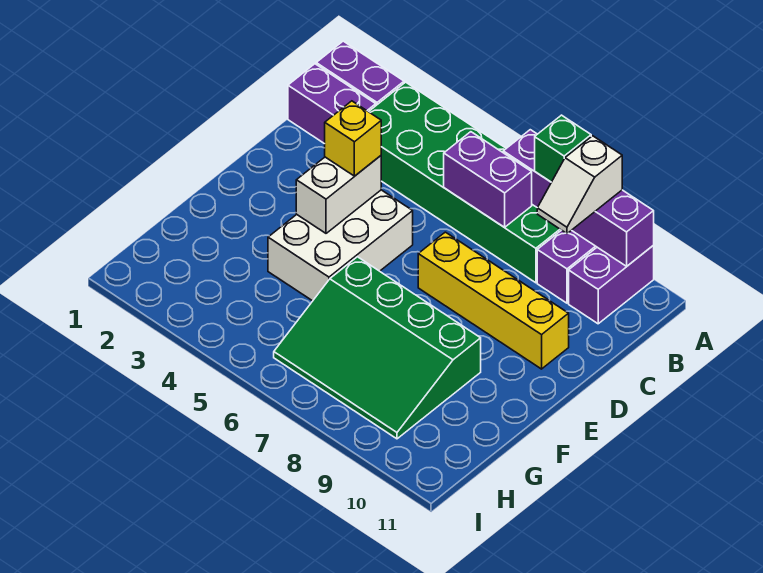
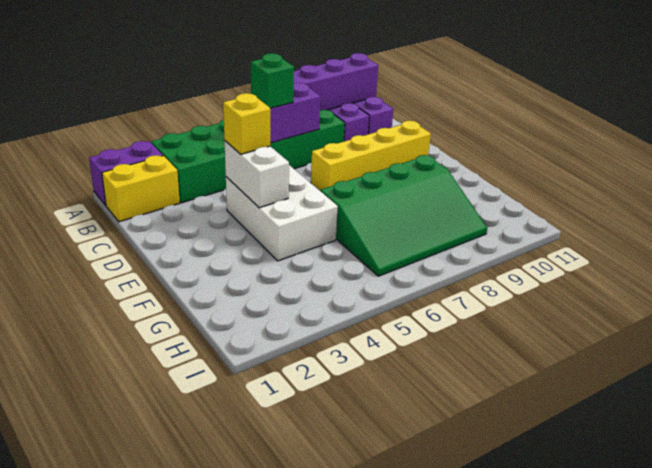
green brick A8 level 3 -> green brick B6 level 3
white slope A9:B9 level 3 top A -> none
purple brick B1:B2 level 1 -> yellow brick B1:B2 level 1

